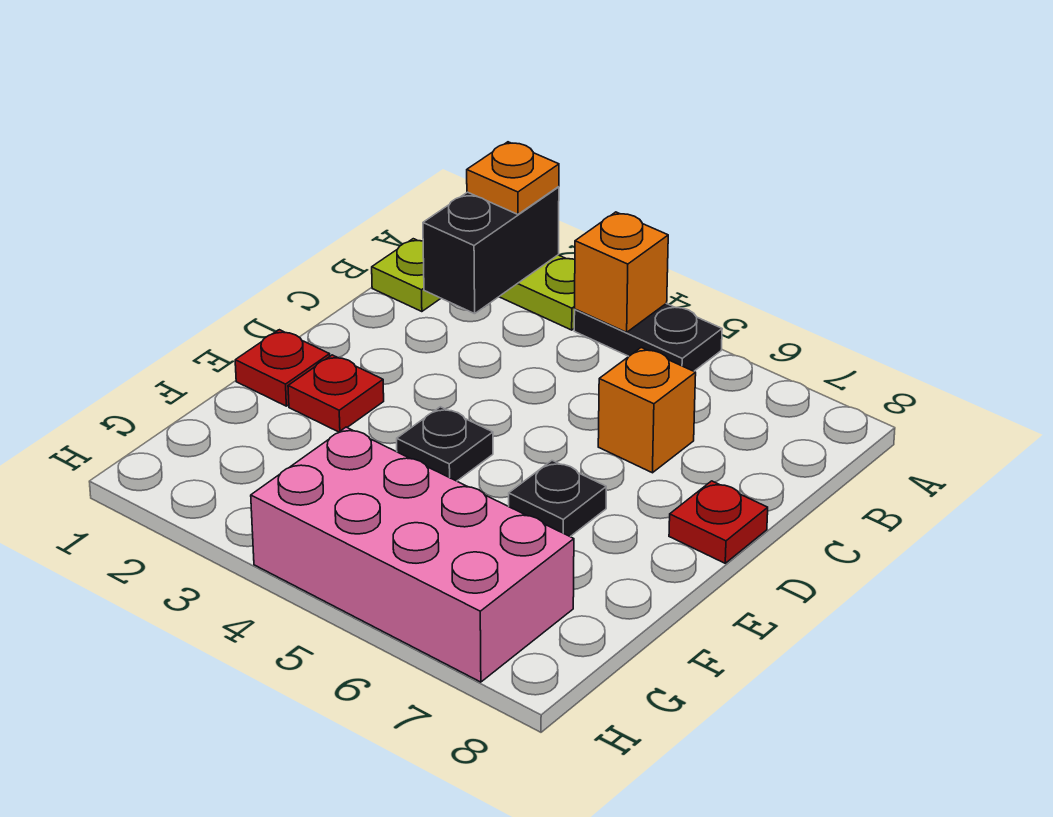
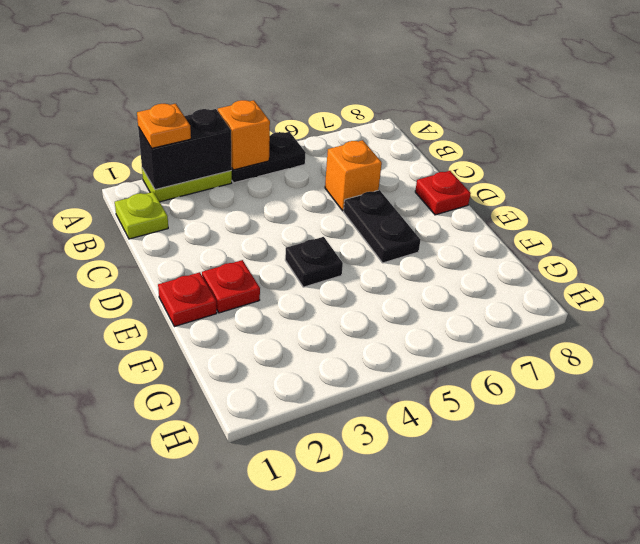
black brick A2:B2 level 2 -> black brick A2:A3 level 2
black plate E6 level 1 -> black plate D6:E6 level 1
pink brick G4:H7 level 1 -> none

